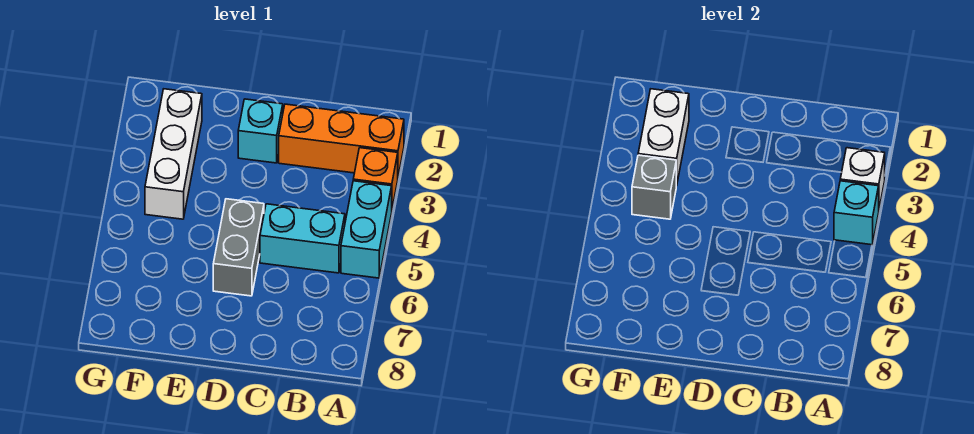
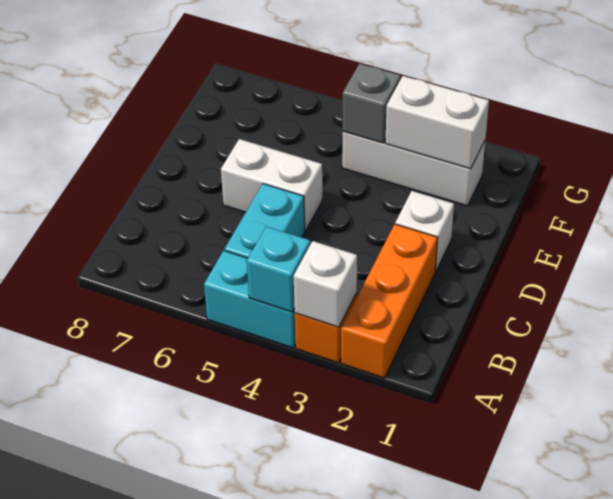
cyan brick D2 level 1 -> white brick D2 level 1
grey brick D5:D6 level 1 -> white brick D5:D6 level 1

